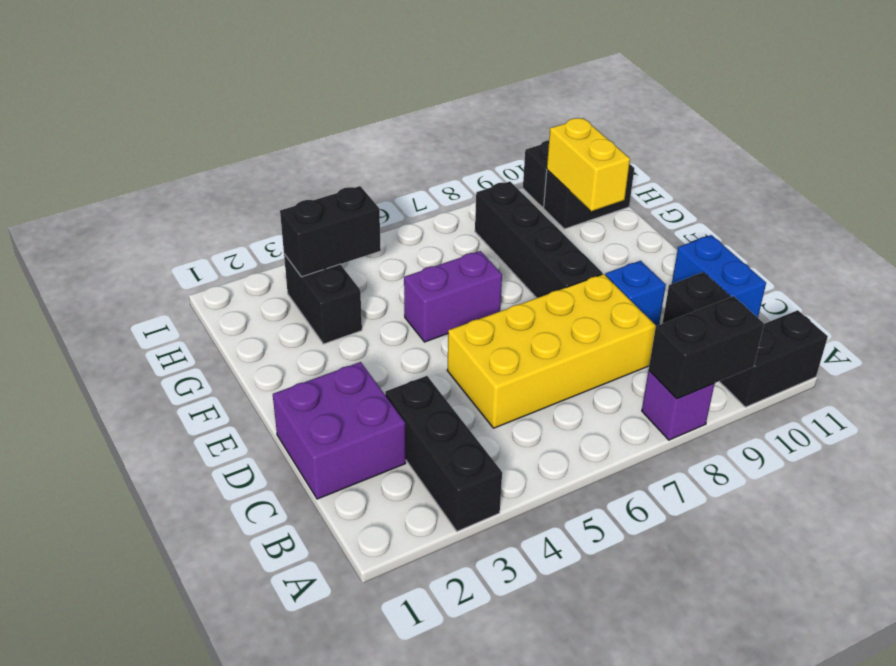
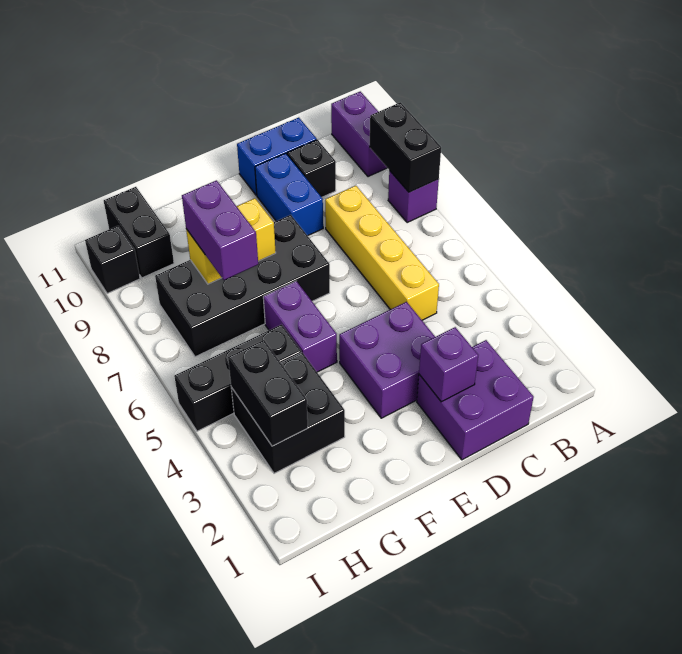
black brick A3:C3 level 1 -> black brick G5:I5 level 1
black brick A10:A11 level 1 -> purple brick A10:A11 level 1
yellow brick C5:D8 level 1 -> yellow brick C5:C8 level 1
none -> purple brick D2 level 2
none -> purple brick D3:E4 level 1
blue brick D9 level 1 -> blue brick D9:D10 level 1
black brick E8:H8 level 1 -> black brick E7:H8 level 1
black brick G3:H3 level 1 -> black brick G3:H4 level 1
none -> purple brick G7:G8 level 3
yellow brick G10:H10 level 2 -> yellow brick F8:G8 level 2

